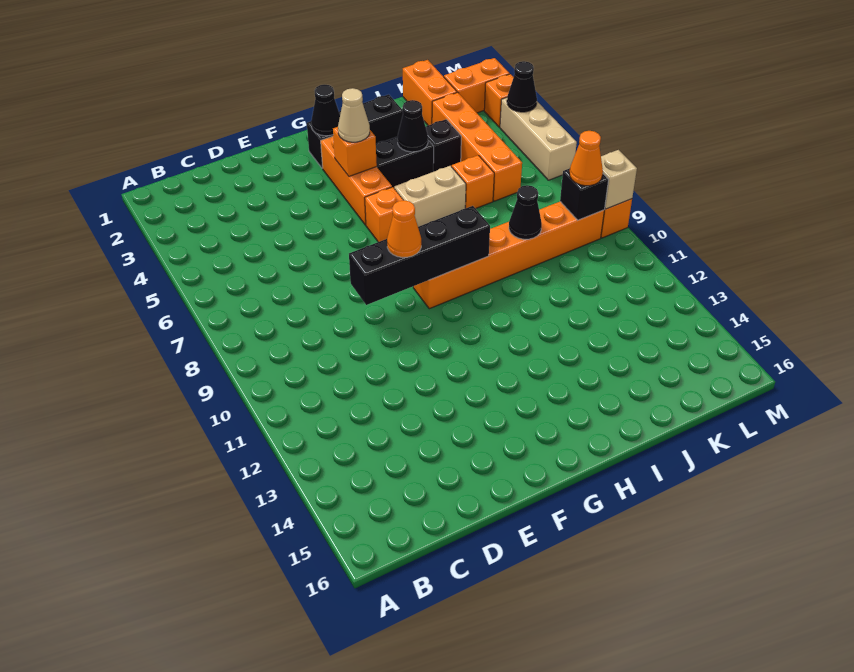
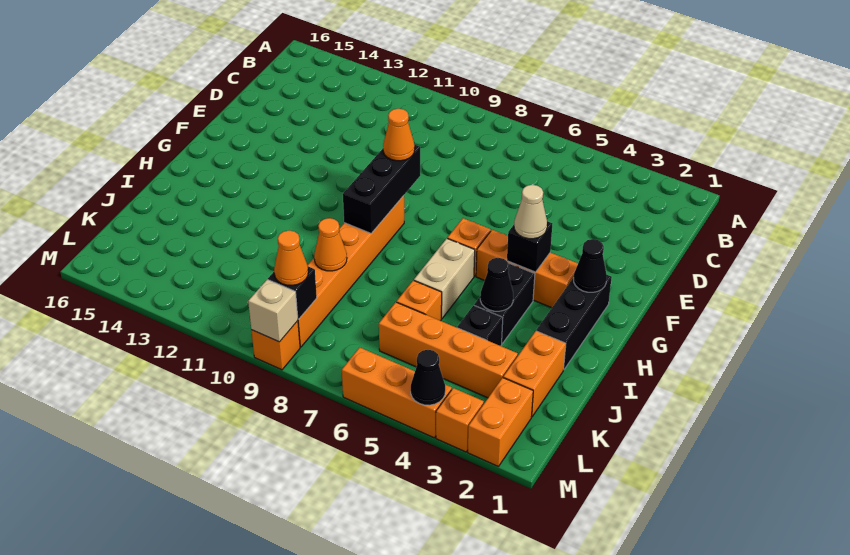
black brick E9:H9 level 2 -> black brick F9:H9 level 2
orange brick G4 level 2 -> black brick G4 level 2
black cone J9 level 2 -> orange cone J9 level 2
orange brick K1:K2 level 1 -> orange brick J2:K2 level 1
tan brick M4:M6 level 1 -> orange brick M4:M6 level 1

